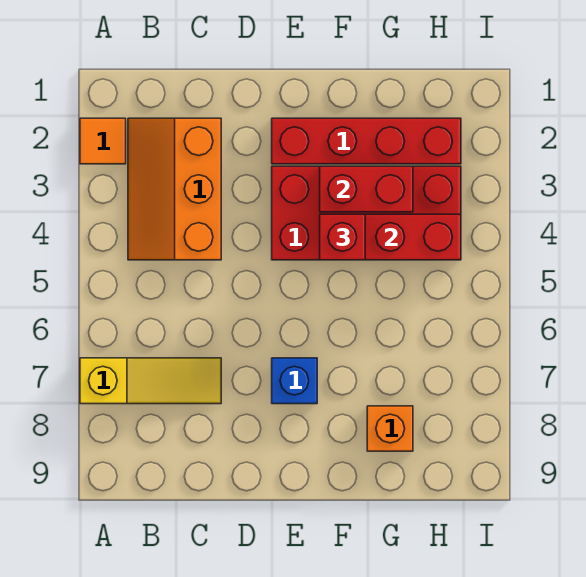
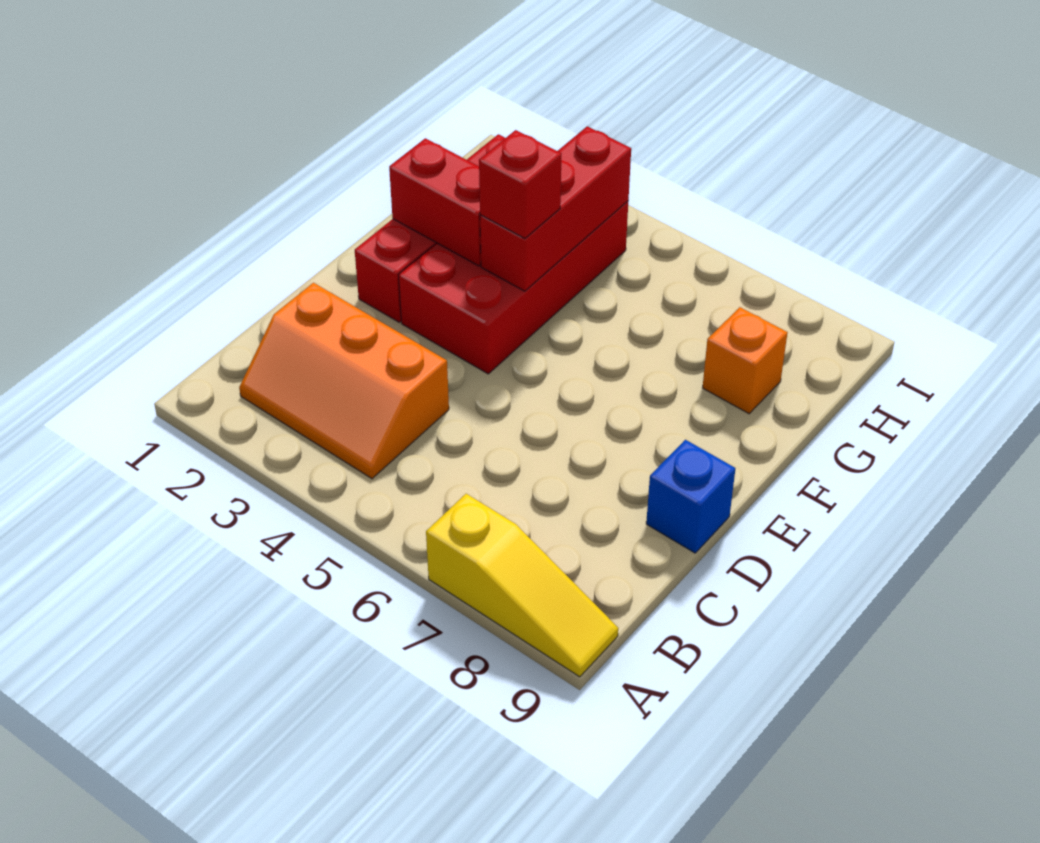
orange tile A2 level 1 -> none
yellow slope A7:C7 level 1 top A -> yellow slope A7:A9 level 1 top 7
blue brick E7 level 1 -> blue brick D9 level 1
red brick F3:G3 level 2 -> red brick F2:F3 level 2

